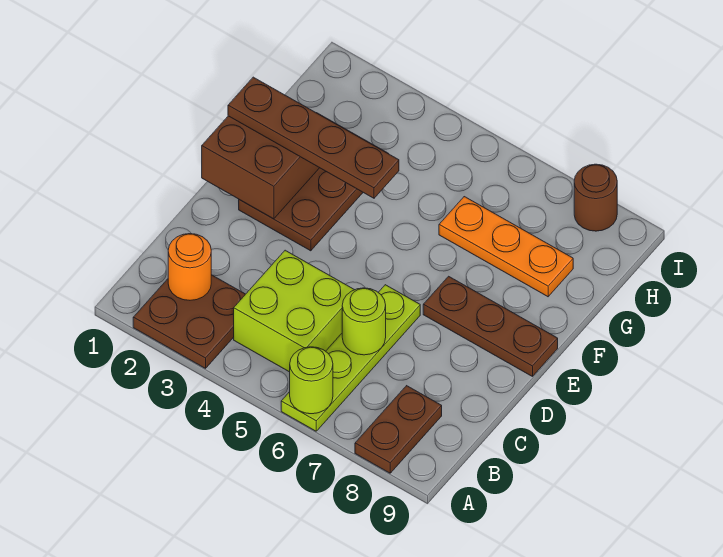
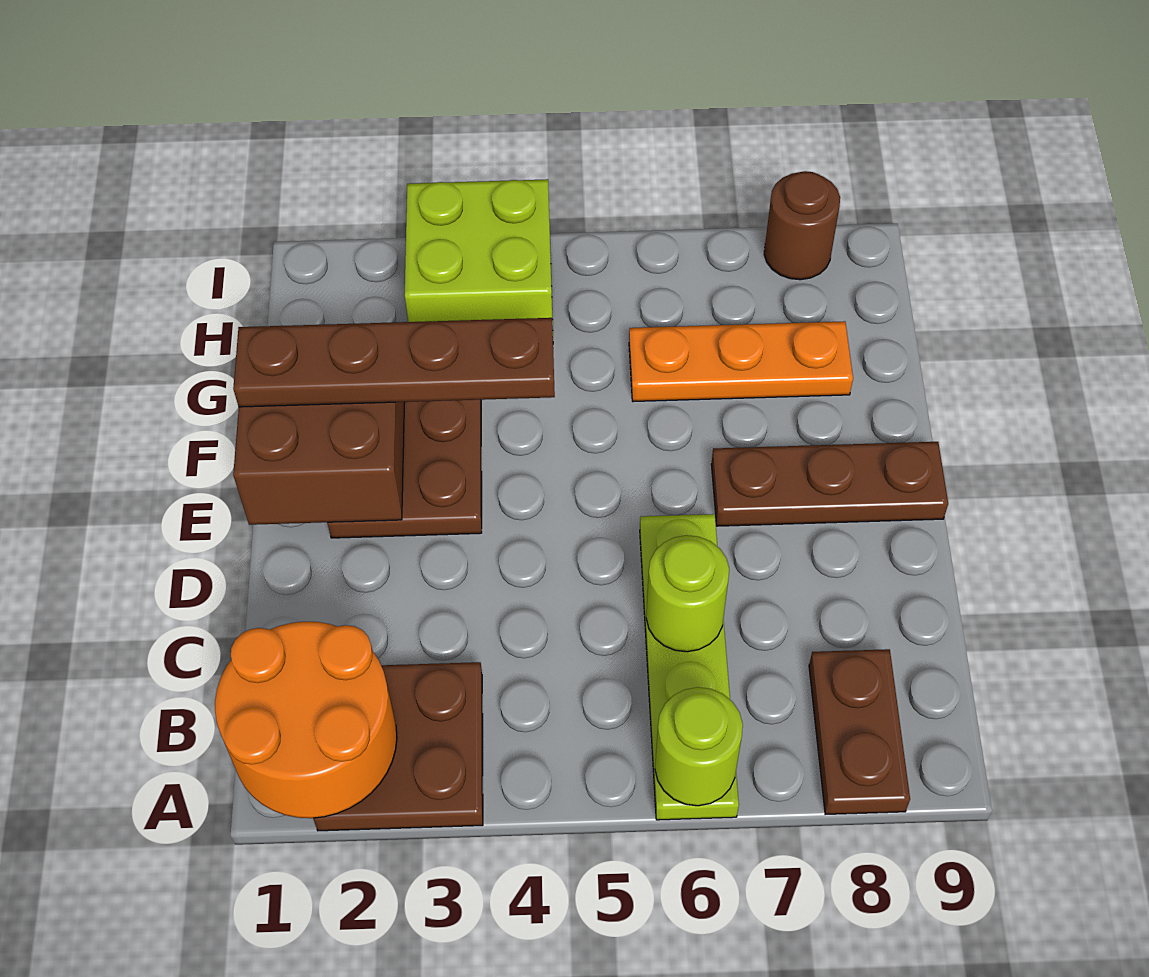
orange round brick B2 level 2 -> orange round brick A1:B2 level 2
lime brick B4:C5 level 1 -> lime brick H3:I4 level 1

